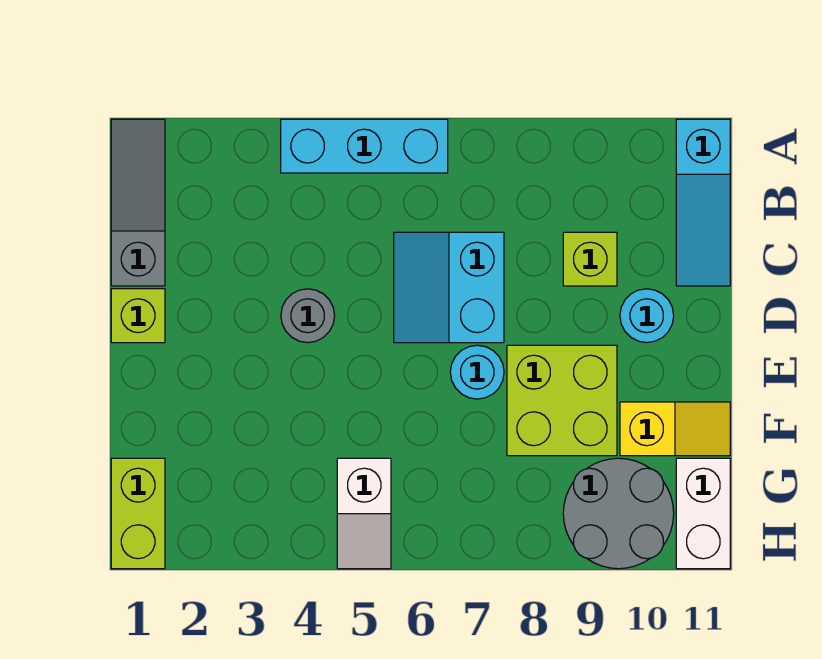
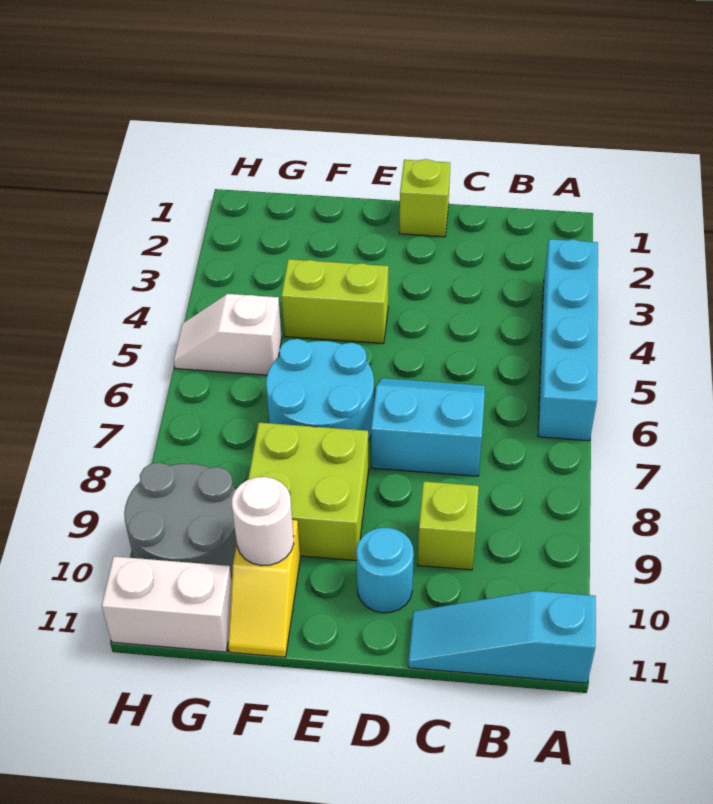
grey slope A1:C1 level 1 top C -> none
cyan brick A4:A6 level 1 -> cyan brick A3:A6 level 1
grey round brick D4 level 1 -> none
cyan round brick E7 level 1 -> cyan round brick E6:F7 level 1
none -> white round brick F10 level 2
lime brick G1:H1 level 1 -> lime brick E4:F4 level 1

